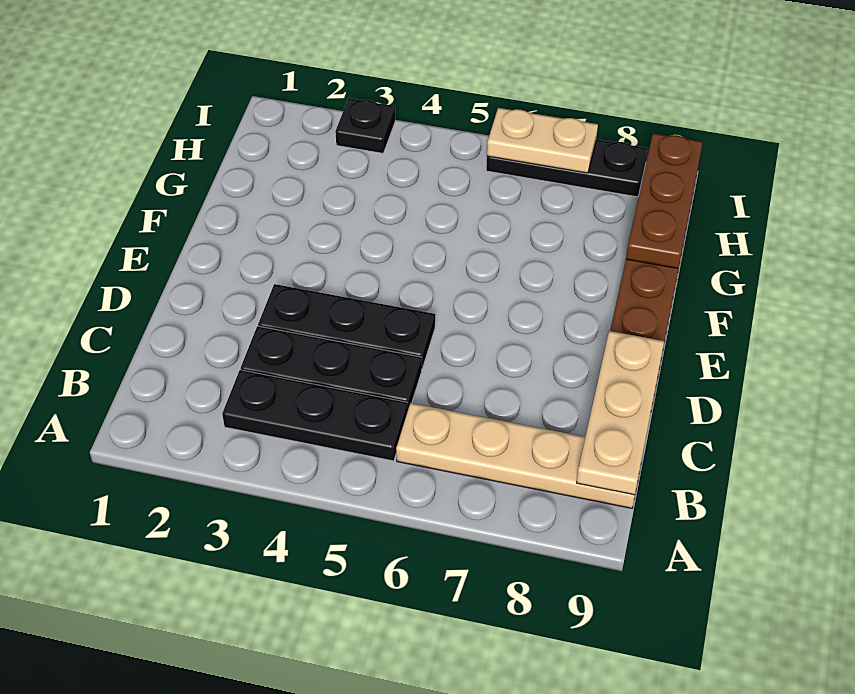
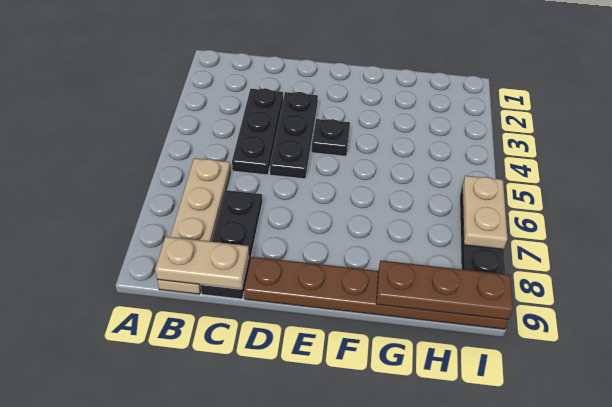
black plate B3:B5 level 1 -> black plate C7:C9 level 1
tan plate B9:D9 level 2 -> tan plate B9:C9 level 2
black plate I3 level 1 -> black plate E4 level 1

